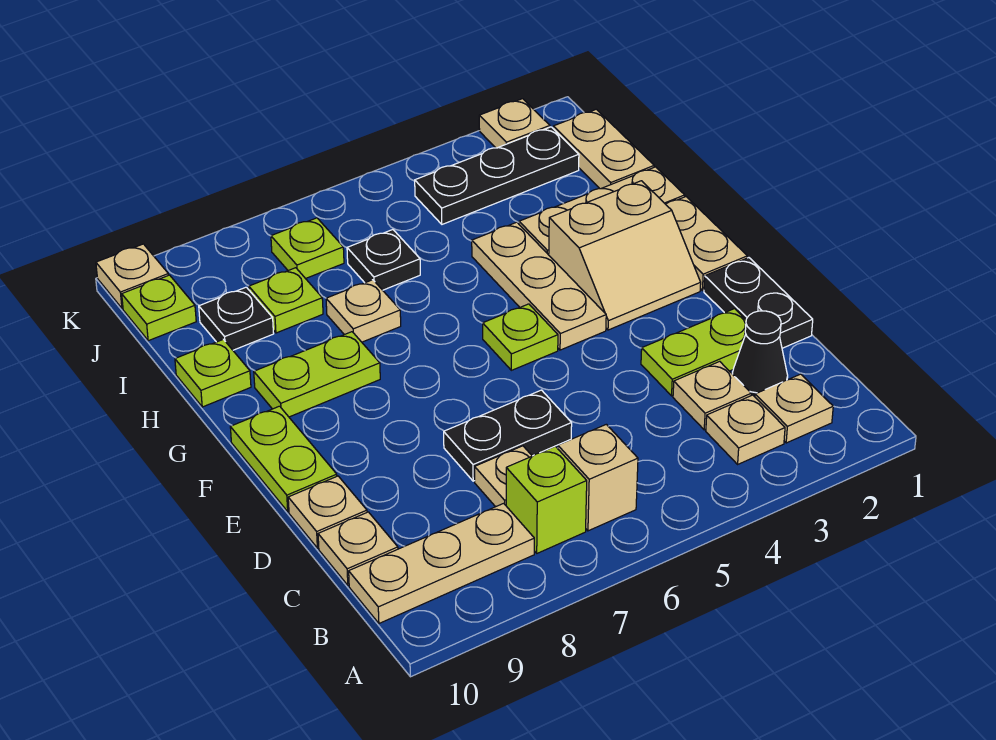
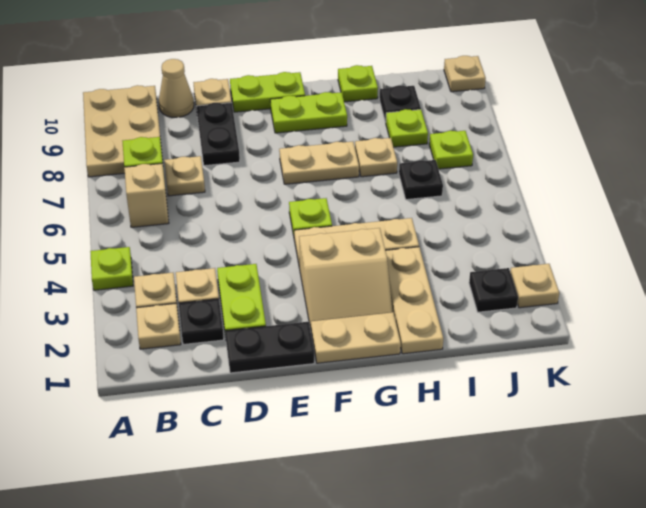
tan plate B8:B10 level 1 -> tan plate A8:B10 level 1
black cone C2 level 1 -> black plate C2 level 1
tan plate C10 level 1 -> tan cone C10 level 1
black plate D6:D7 level 1 -> black plate D8:D9 level 1
tan slope F2:G3 level 1 top G -> tan slope F2:G3 level 1 top 3
lime plate G8:G9 level 1 -> lime plate F9:G9 level 1
tan plate I1:J1 level 1 -> tan plate F7:G7 level 1
black plate J2:J4 level 1 -> black plate J2 level 1
lime plate J10 level 1 -> lime plate A4 level 1

